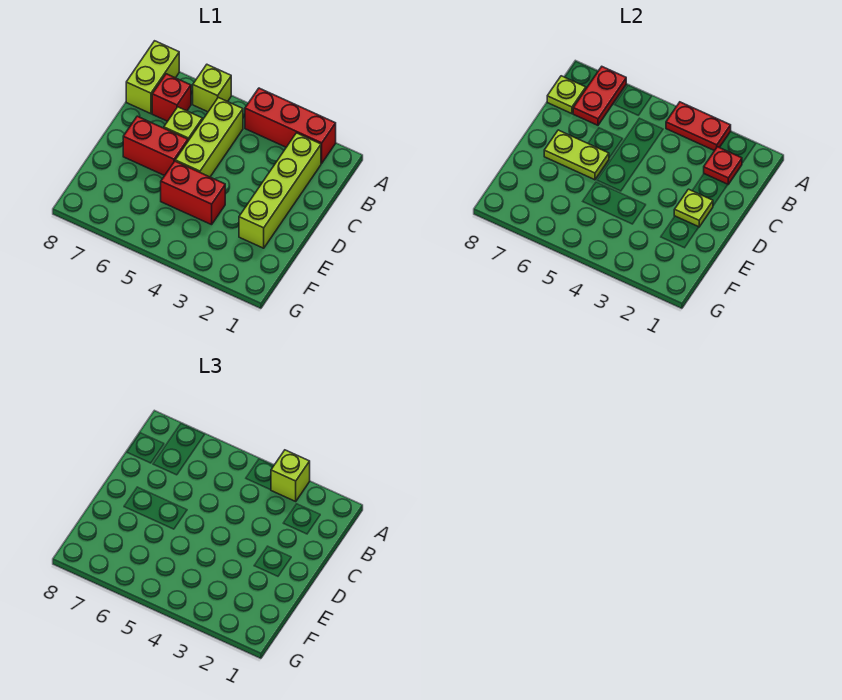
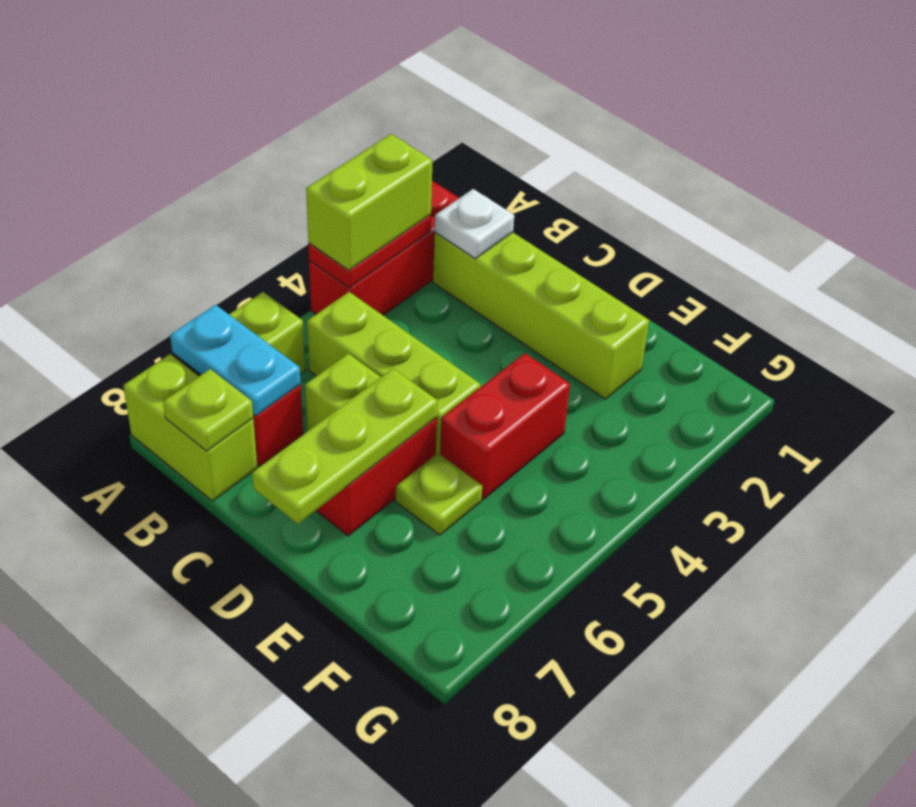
lime brick A3 level 3 -> lime brick A3:A4 level 3
red plate A7:B7 level 2 -> cyan plate A7:B7 level 2
red plate B2 level 2 -> white plate B2 level 2
lime plate D2 level 2 -> lime plate E6 level 1
lime plate D6:D7 level 2 -> lime plate D6:D8 level 2

